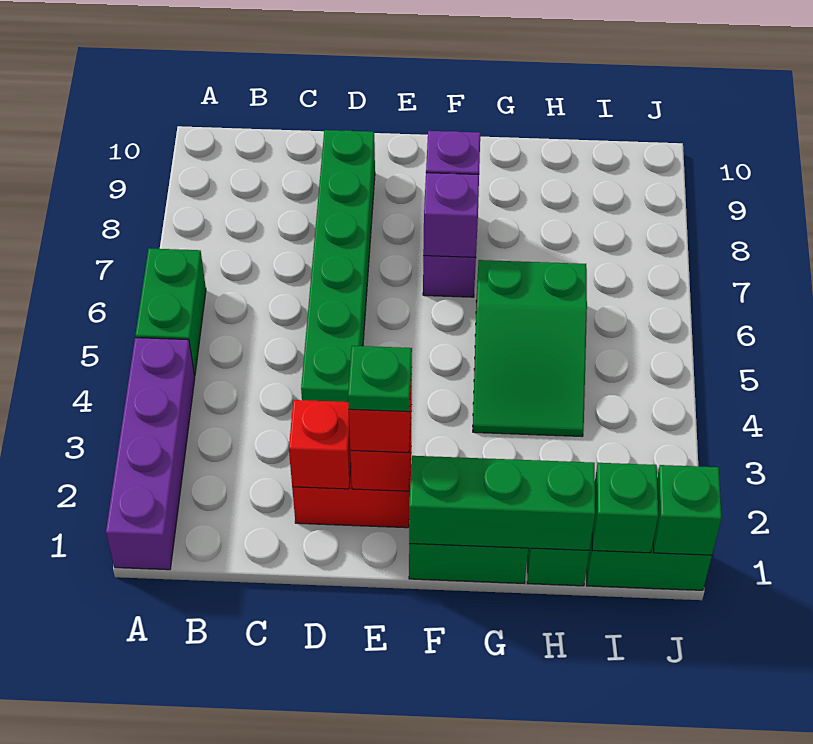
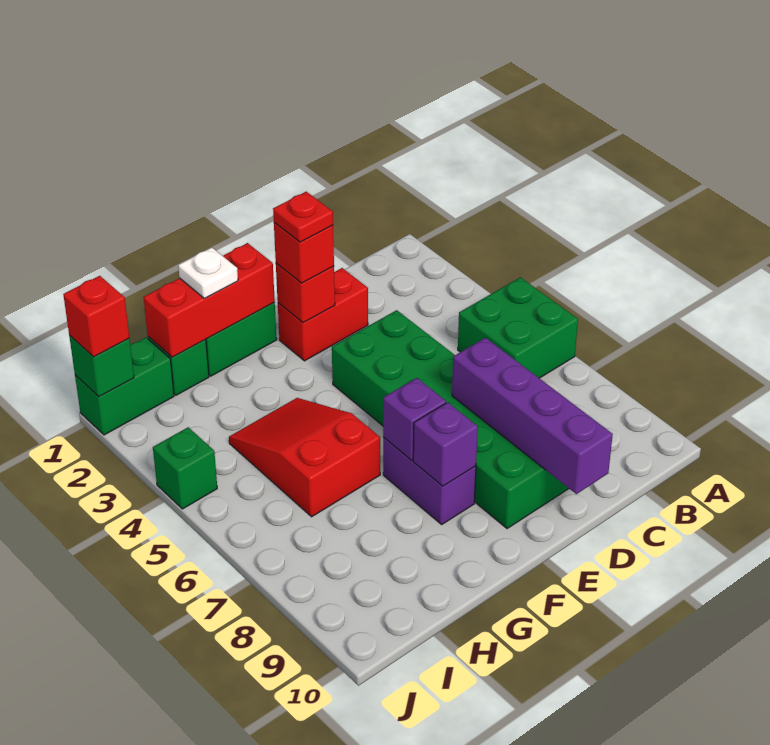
purple brick A1:A4 level 1 -> purple brick D7:D10 level 2
green brick A5:A6 level 1 -> green brick A5:B6 level 1
red brick D2 level 2 -> red brick J1 level 3
green brick D4:D9 level 1 -> green brick D4:E9 level 1
green plate E2 level 4 -> red plate E2 level 4
green brick F1:H1 level 2 -> red brick F1:H1 level 2
none -> white plate G1 level 3
green slope G4:H6 level 1 top 6 -> red slope G4:H6 level 1 top 6
green brick I1 level 2 -> green brick J4 level 1

